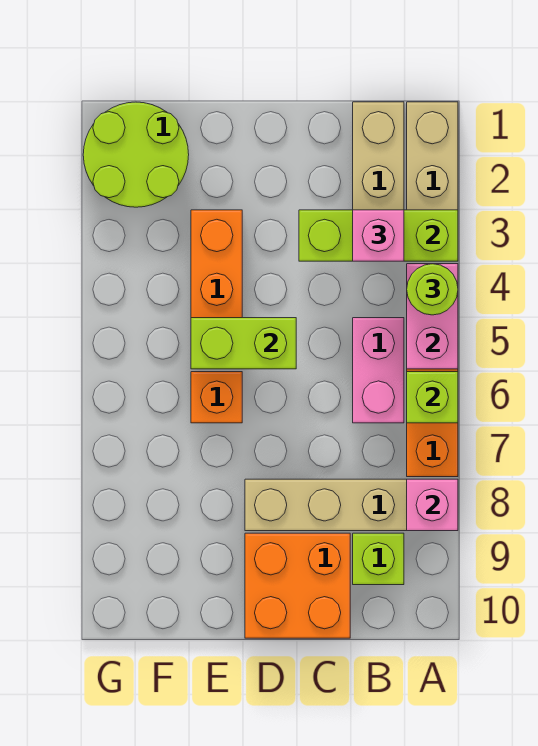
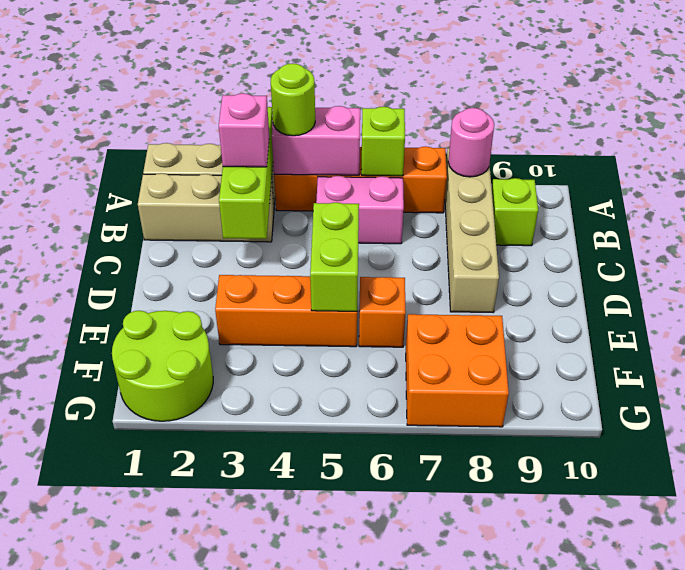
pink brick A8 level 2 -> pink round brick A8 level 2
orange brick C9:D10 level 1 -> orange brick F7:G8 level 1

